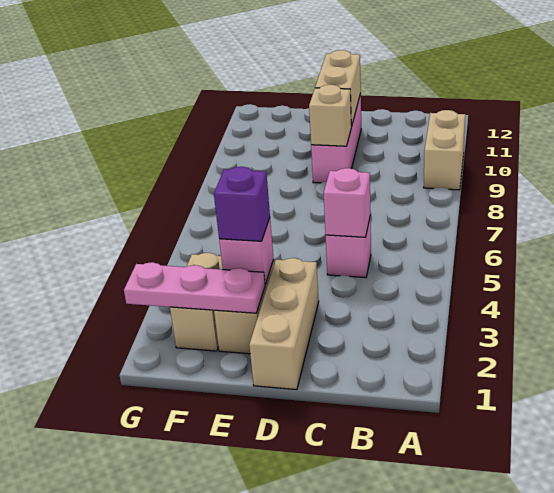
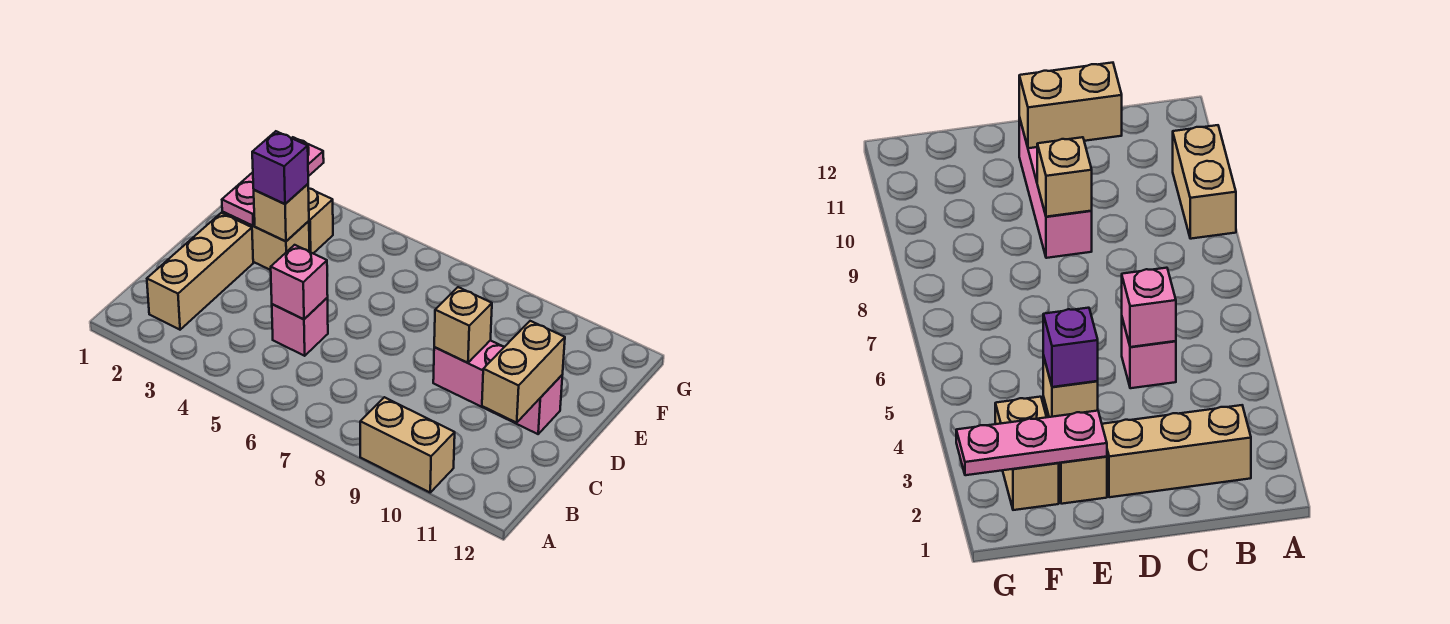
tan brick D1:D3 level 1 -> tan brick B2:D2 level 1
tan brick D10:D11 level 2 -> tan brick C11:D11 level 2
pink brick E3 level 2 -> tan brick E3 level 2

